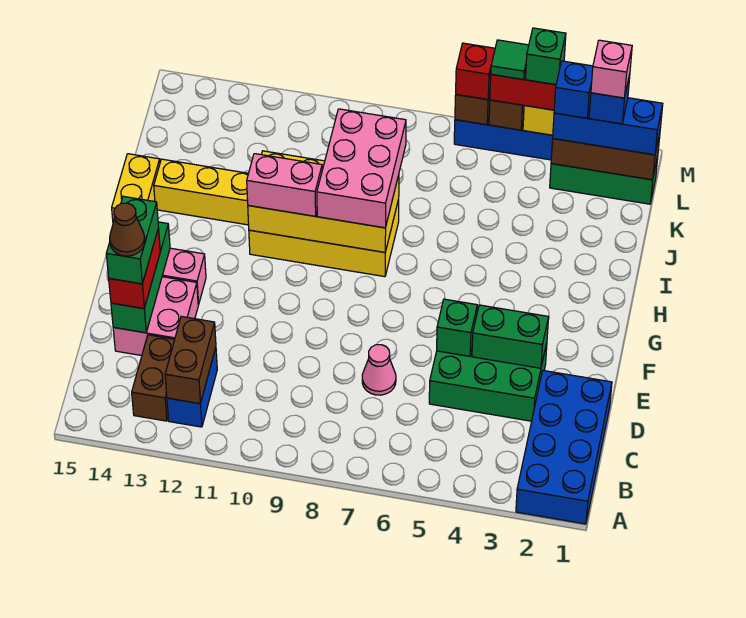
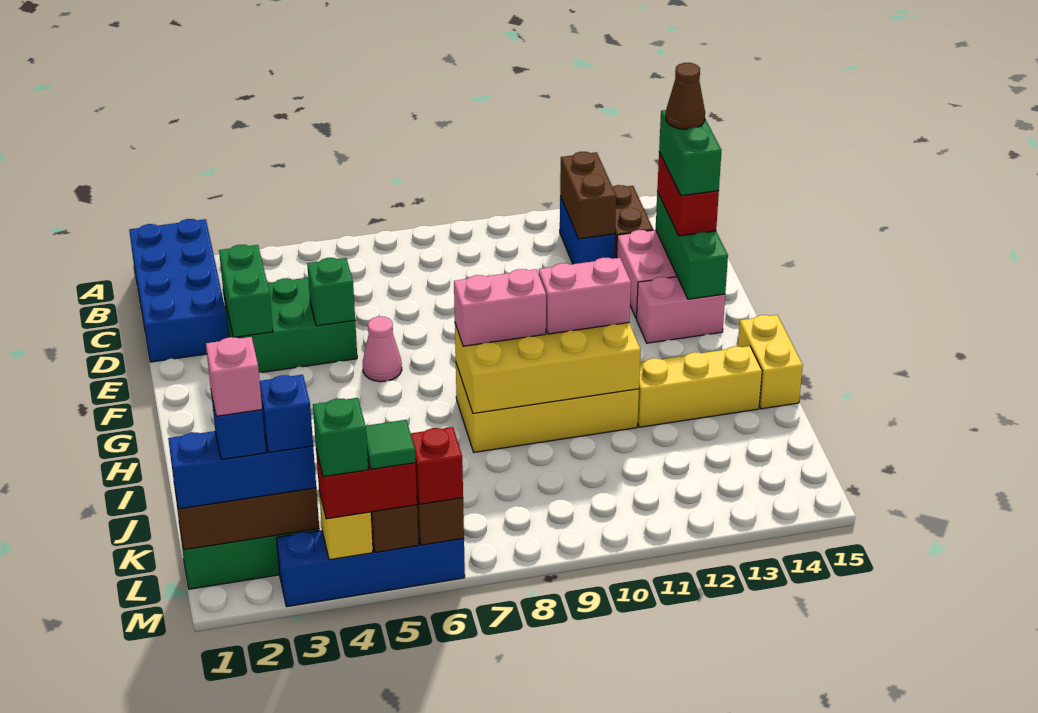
pink cone D7 level 1 -> pink cone F6 level 1
green brick E3:E4 level 2 -> green brick D3:E3 level 2
pink brick H8:J9 level 3 -> pink brick H8:H9 level 3

